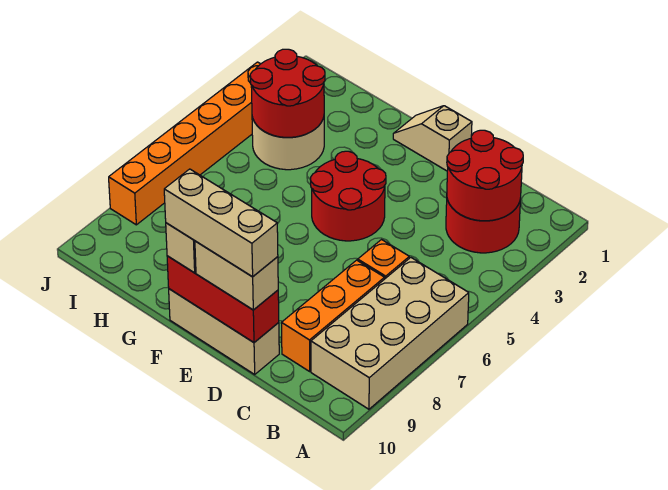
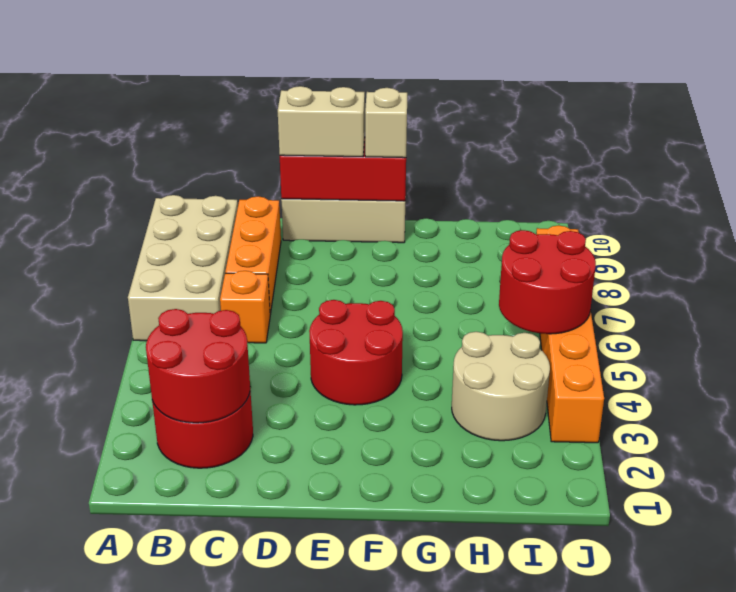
tan brick D10:F10 level 4 -> none
tan slope E1:F1 level 1 top E -> none
red round brick H3:I4 level 2 -> red round brick I5:J6 level 2

